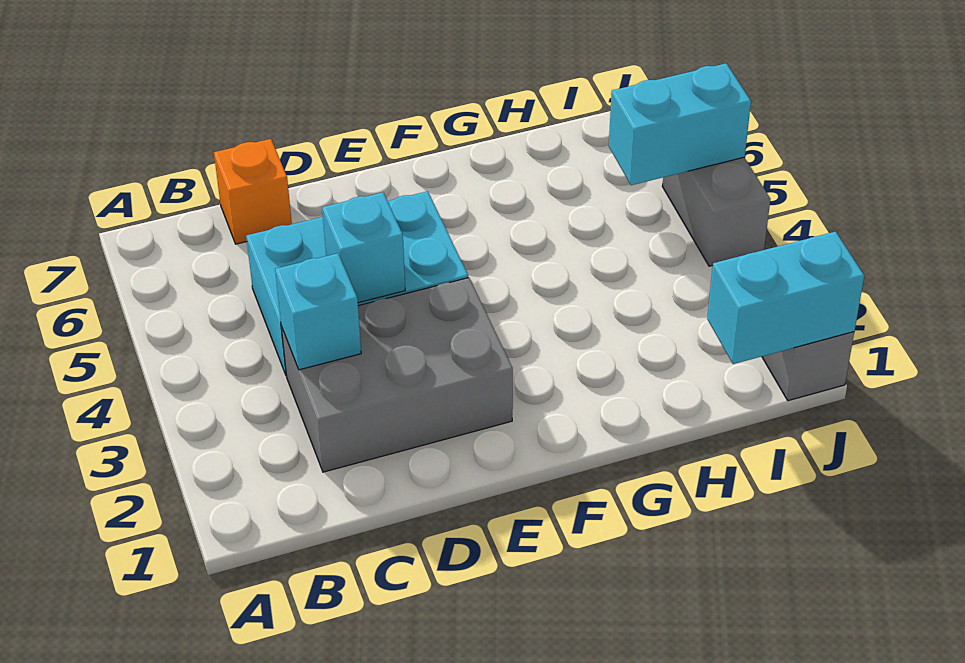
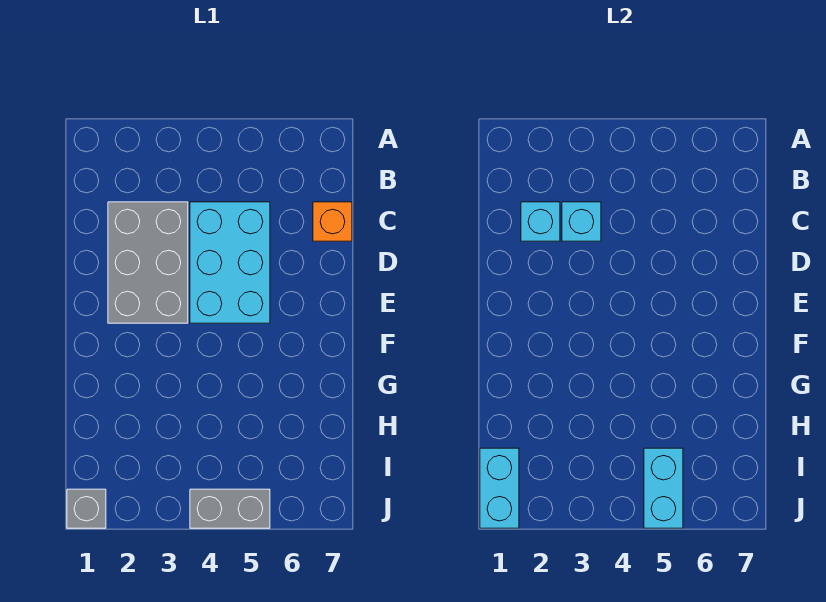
cyan brick D4 level 2 -> cyan brick C2 level 2

